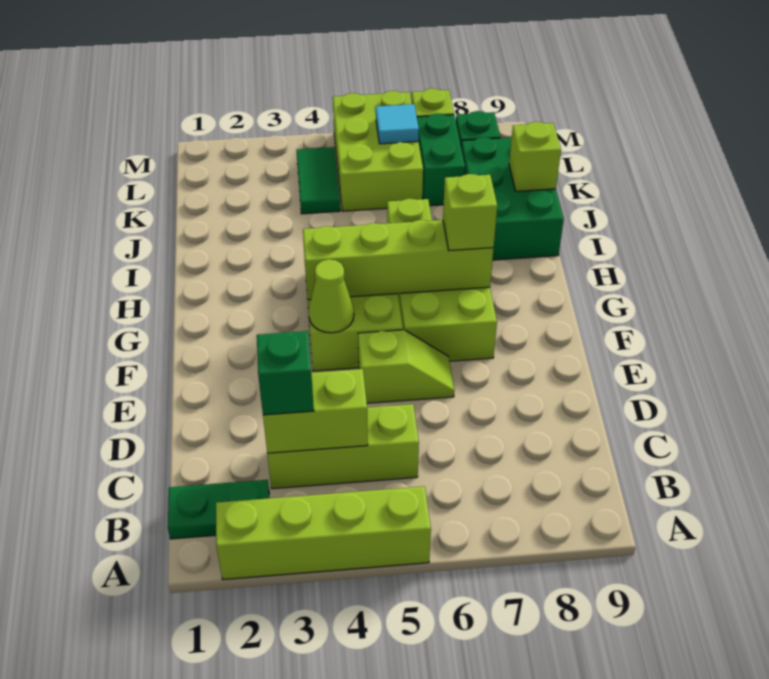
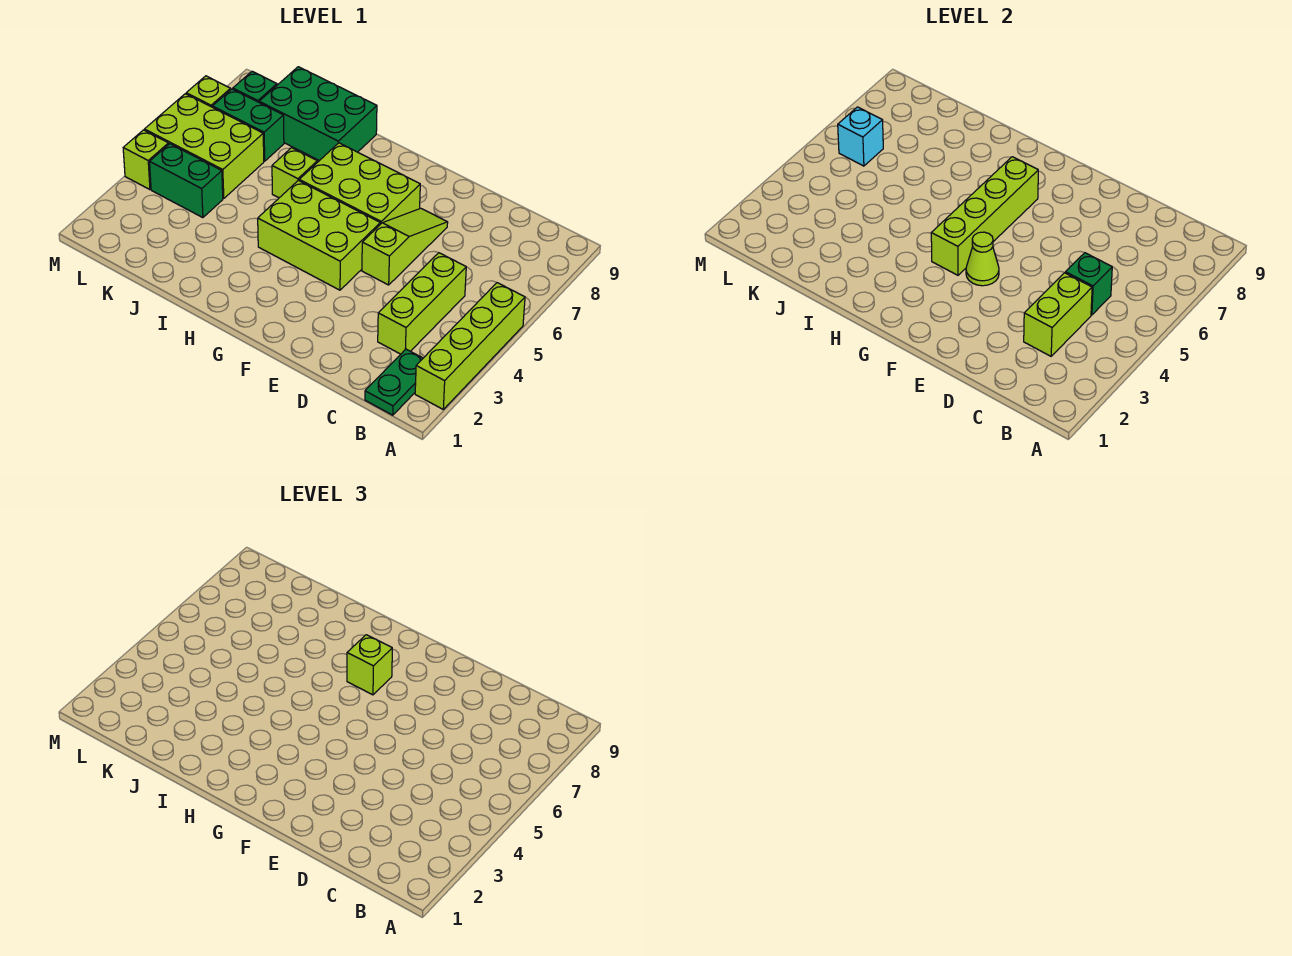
green brick C3 level 3 -> green brick C5 level 2
lime slope E5:E6 level 1 top 5 -> lime slope E5:E7 level 1 top 5
lime brick J9 level 2 -> lime brick M4 level 1
green tile K4:L4 level 1 -> green brick K4:L4 level 1
cyan tile L6 level 2 -> cyan brick L6 level 2

